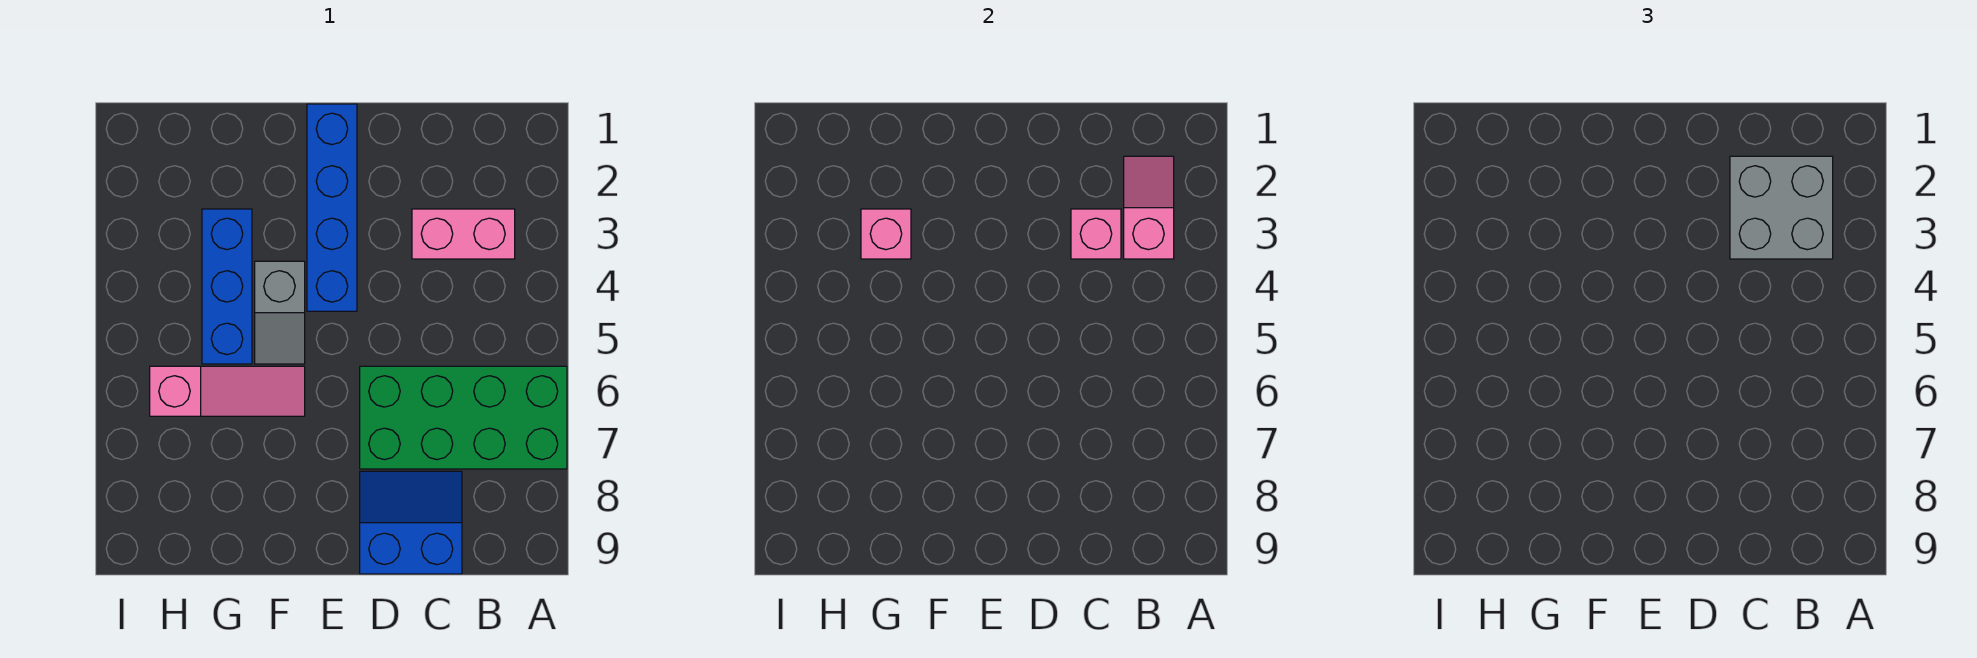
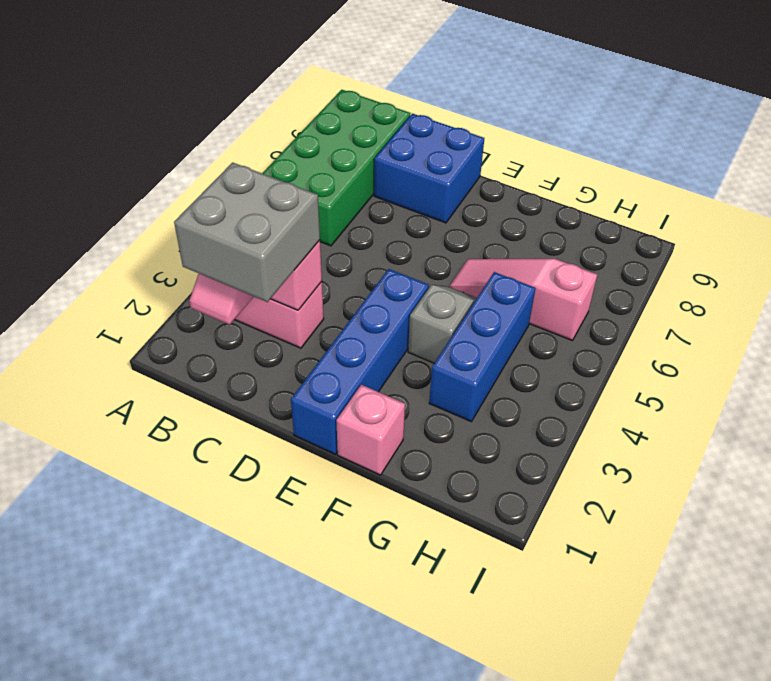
green brick A6:D7 level 1 -> green brick A6:B9 level 1
blue slope C8:D9 level 1 top 9 -> blue brick C8:D9 level 1
pink brick G3 level 2 -> pink brick F1 level 1

